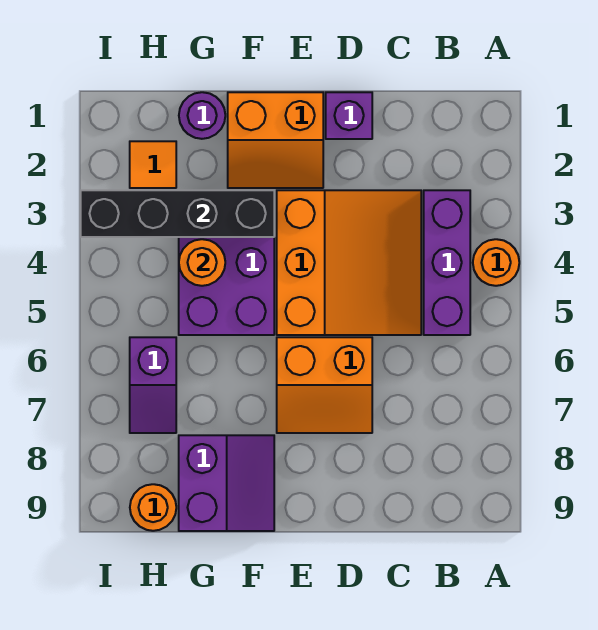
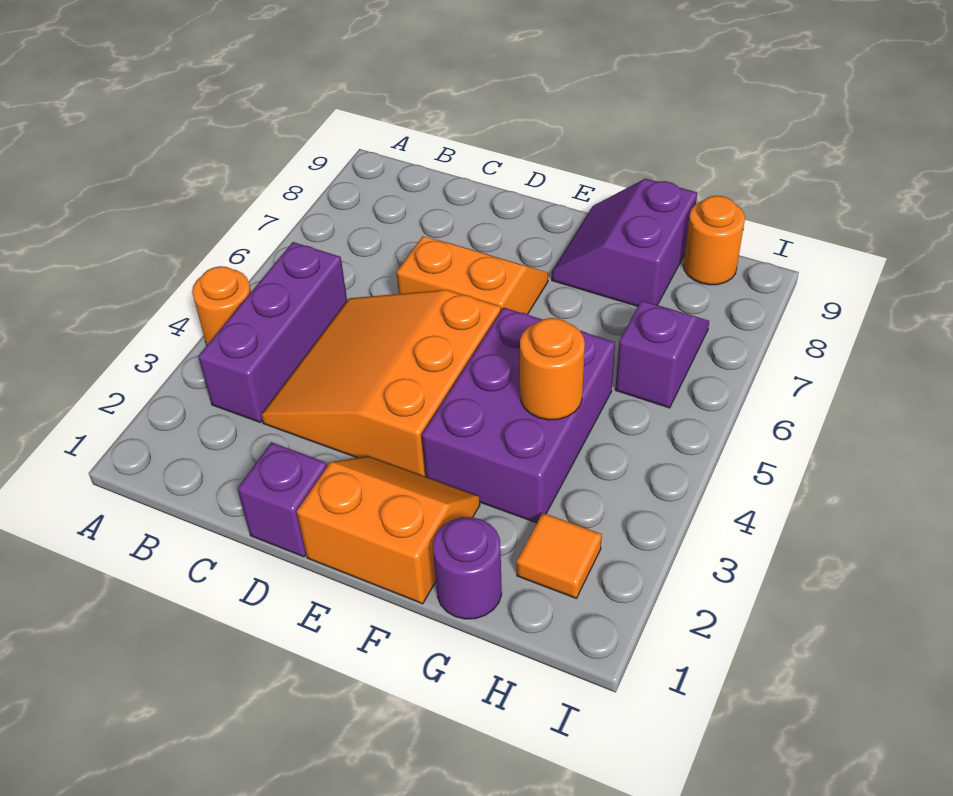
black brick F3:I3 level 2 -> none

